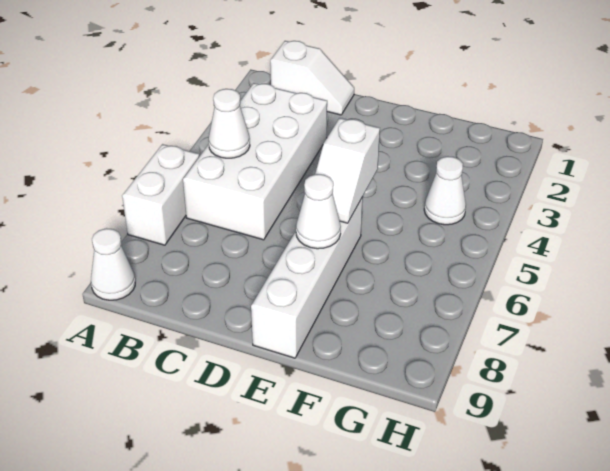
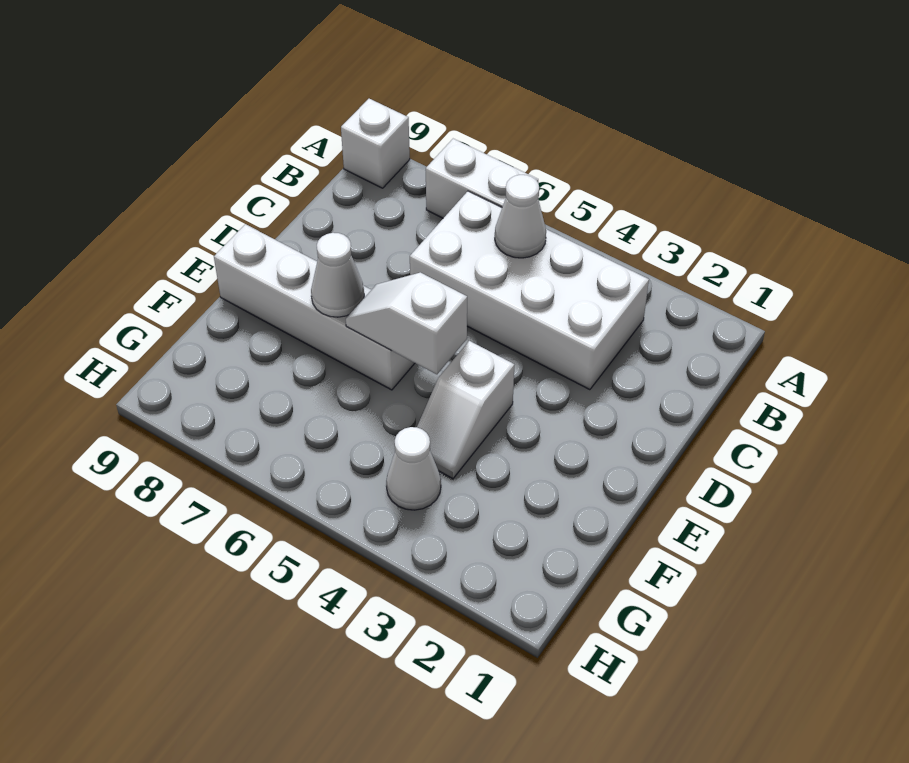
white cone A9 level 1 -> white brick A9 level 1
white slope B1:C1 level 1 top B -> white slope E4:F4 level 1 top E

